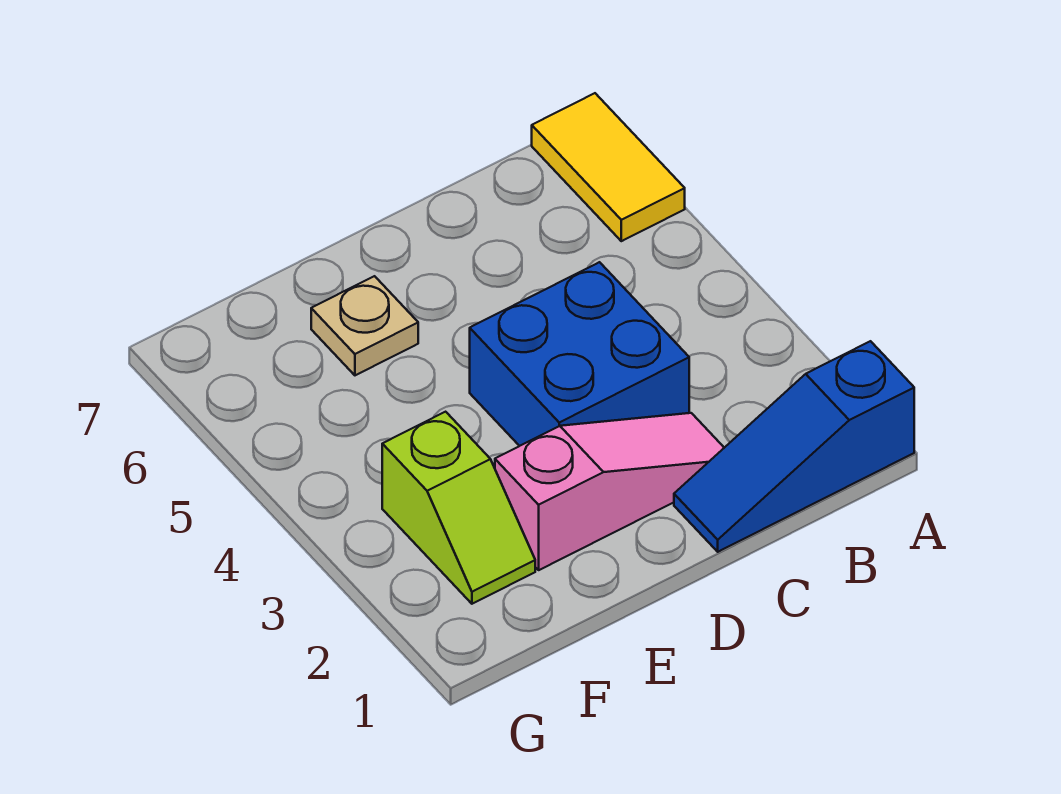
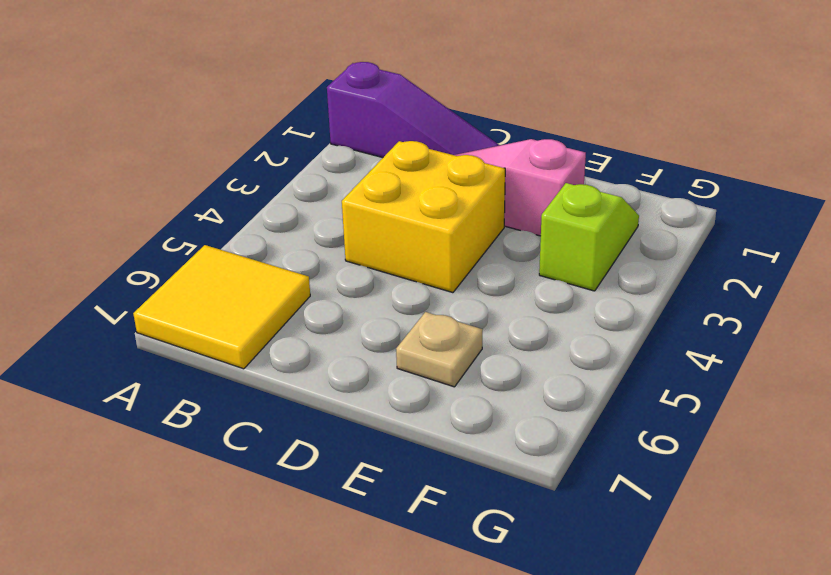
blue slope A1:C1 level 1 top A -> purple slope A1:C1 level 1 top A
yellow tile A6:A7 level 1 -> yellow tile A6:B7 level 1
blue brick C3:D4 level 1 -> yellow brick C3:D4 level 1

